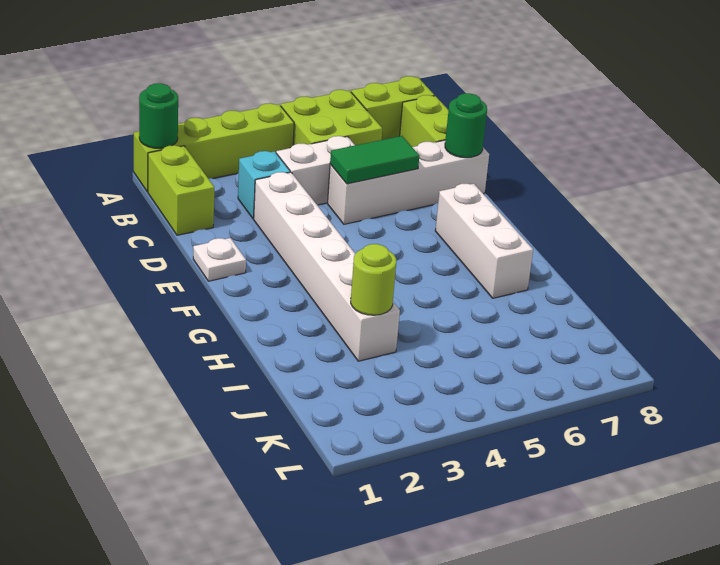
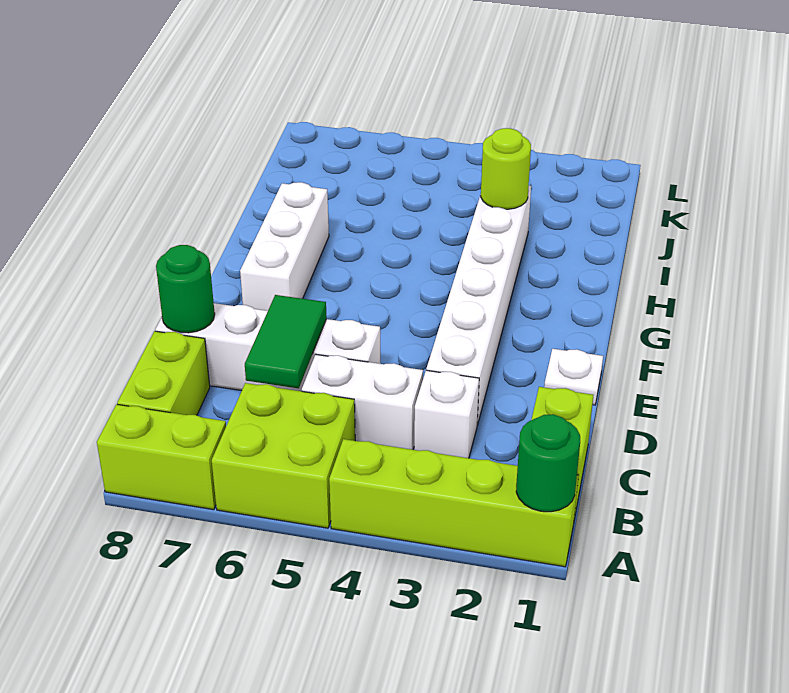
cyan brick C3 level 1 -> white brick C3 level 1
green tile D5:D6 level 2 -> green tile C6:D6 level 2

